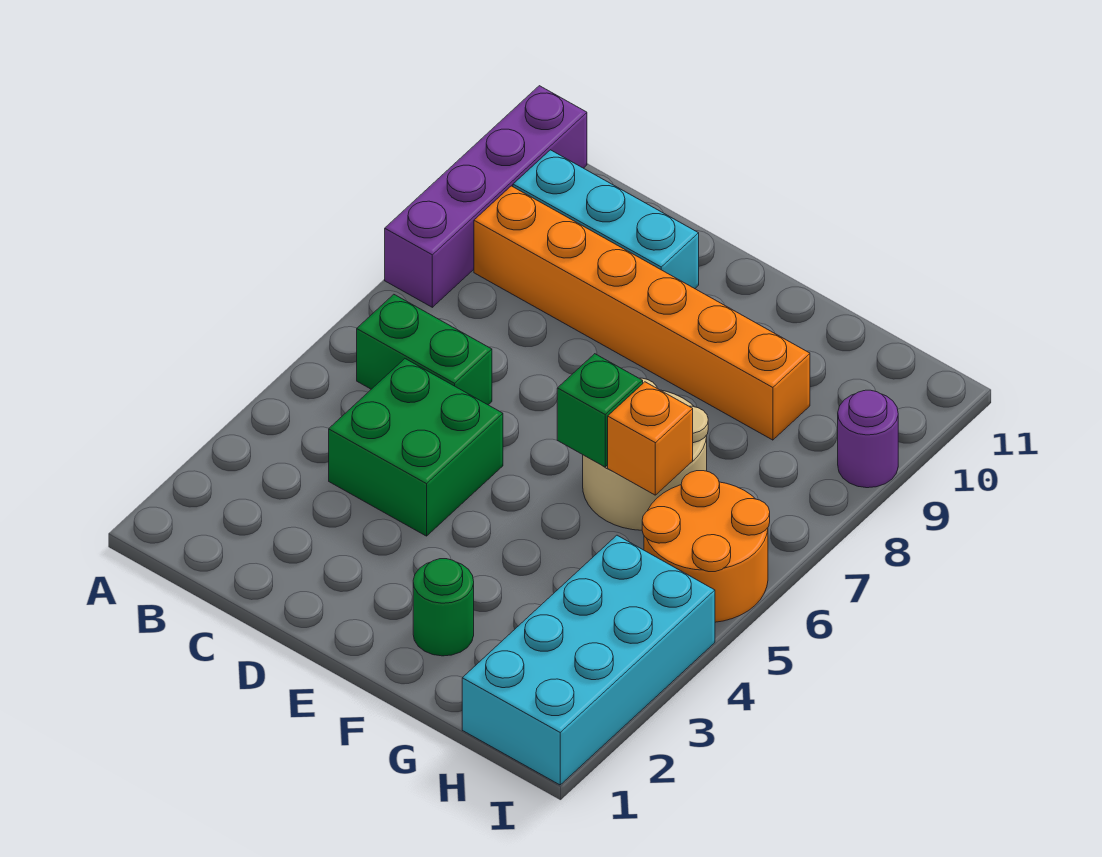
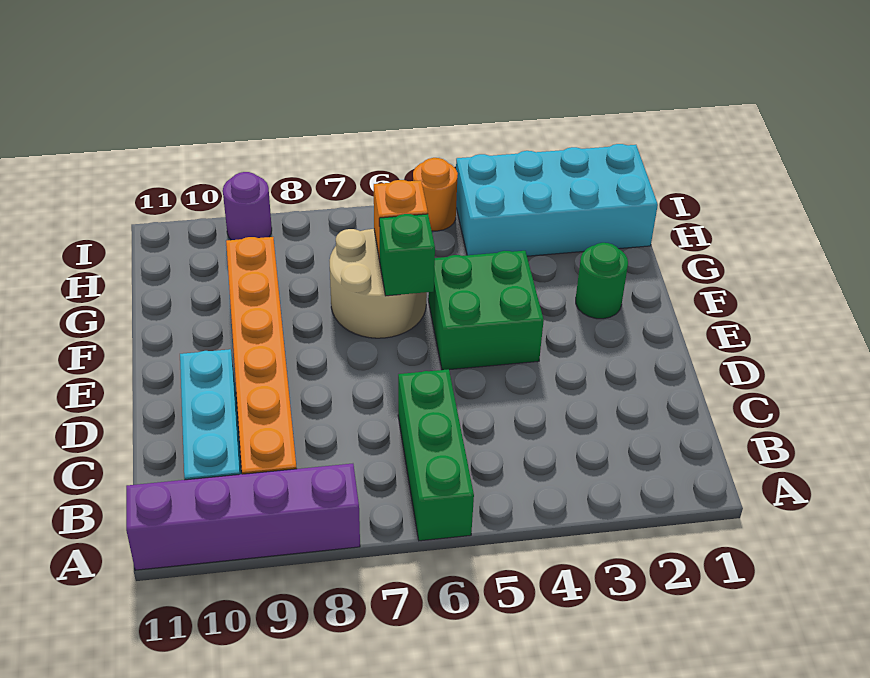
green brick B6:C6 level 1 -> green brick A6:C6 level 1
green brick C4:D5 level 1 -> green brick E4:F5 level 1
orange round brick H5:I6 level 1 -> orange round brick I5 level 1

